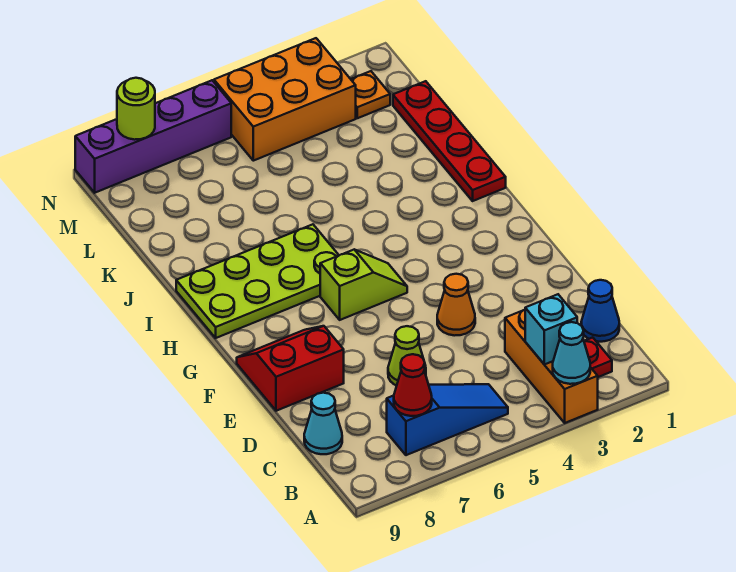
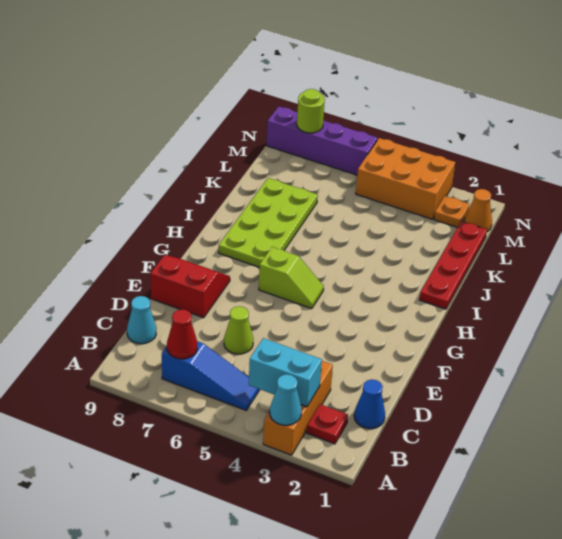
cyan brick B3 level 2 -> cyan brick B3:B4 level 2
orange cone E4 level 1 -> orange cone M1 level 1
lime plate H6:I9 level 1 -> lime plate H7:K8 level 1

